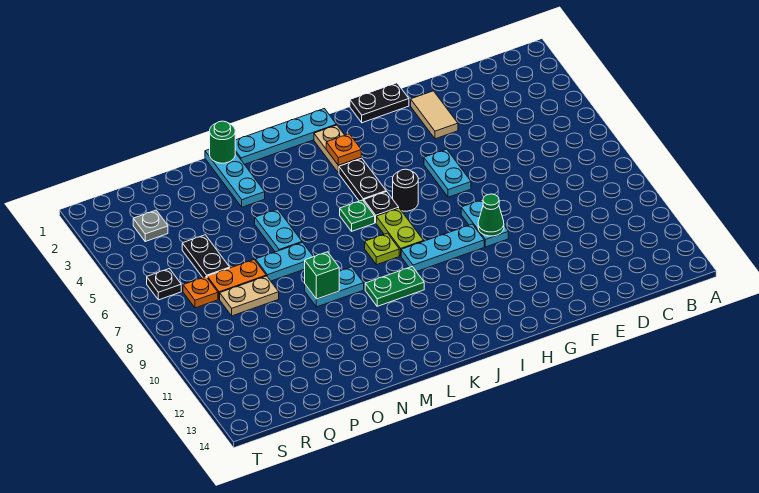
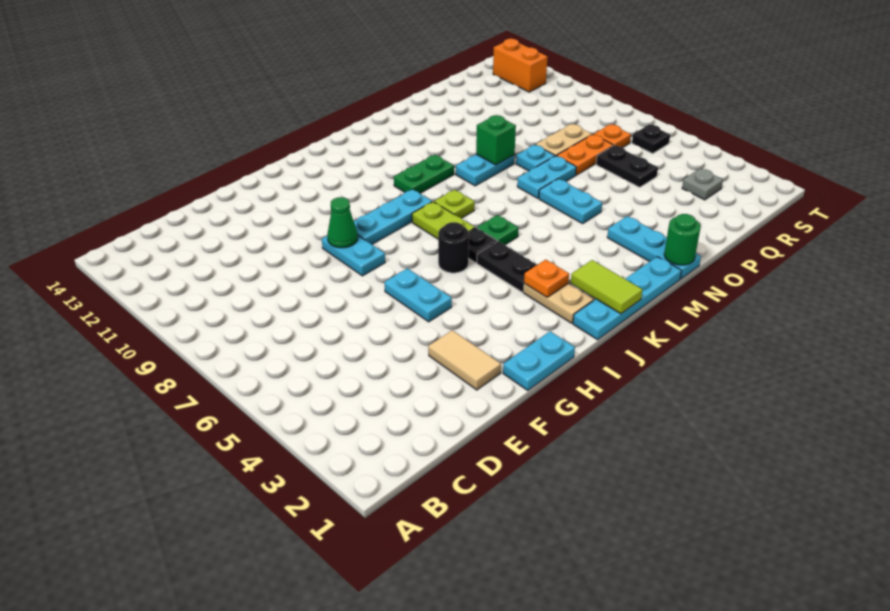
black plate G1:H1 level 1 -> cyan plate G1:H1 level 1
none -> lime tile K1:K2 level 2
none -> cyan plate O8 level 1
none -> orange brick S12:S13 level 1

